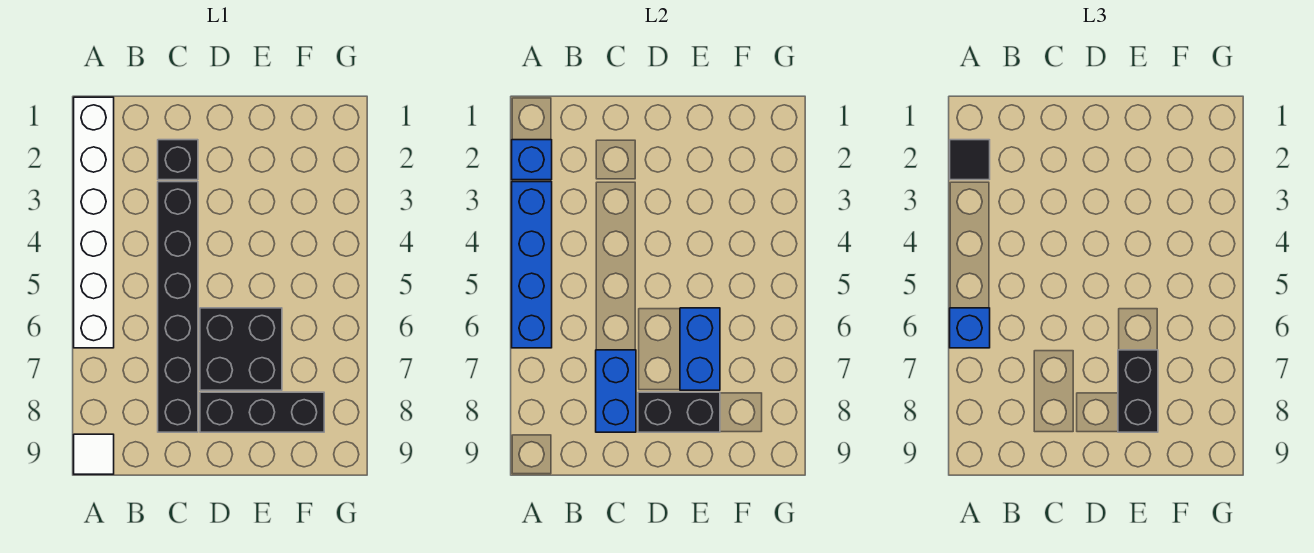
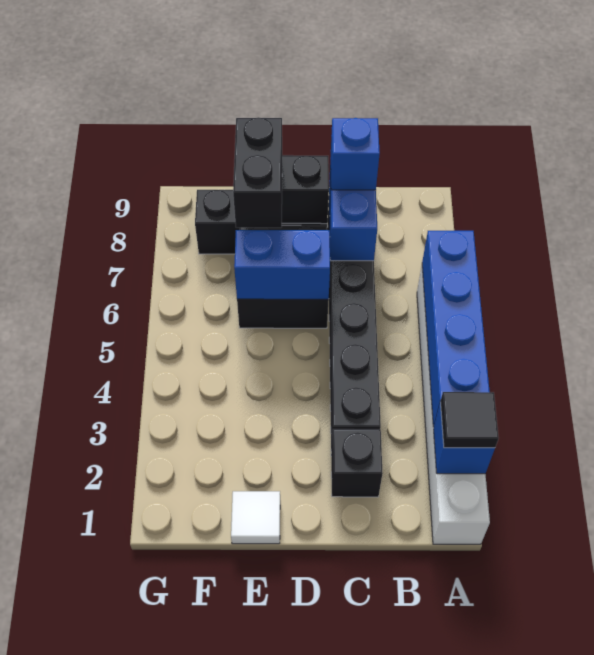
blue brick A6 level 3 -> blue brick C8 level 3
white tile A9 level 1 -> white tile E1 level 1
blue brick E6:E7 level 2 -> blue brick D6:E6 level 2

